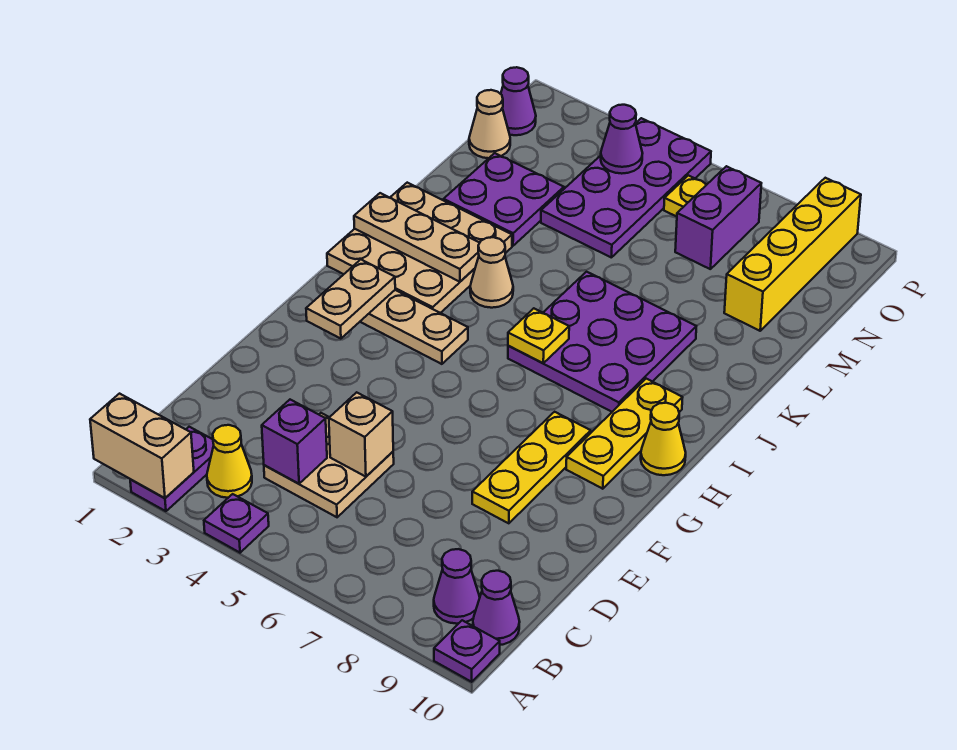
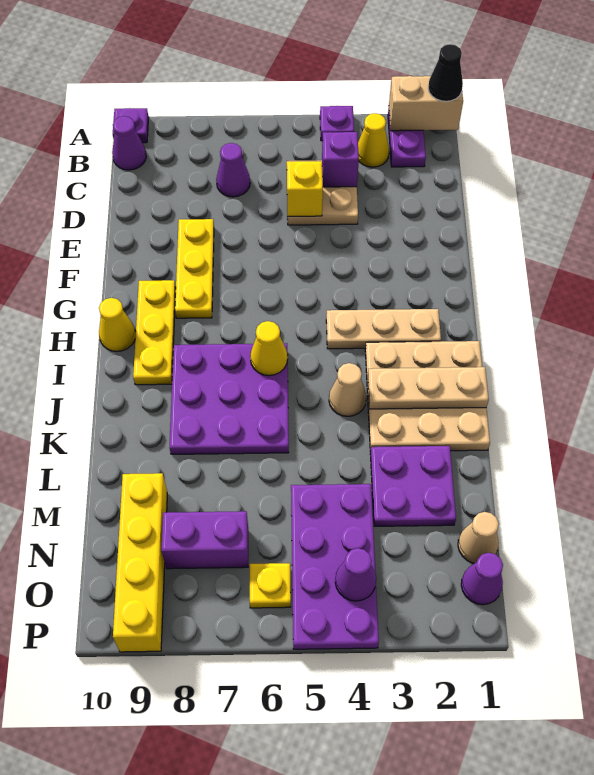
none -> black cone A1 level 3
purple cone B9 level 1 -> purple cone C7 level 1
tan brick D5 level 2 -> yellow brick D5 level 2
tan plate G2:H2 level 2 -> none
yellow plate I6 level 2 -> yellow cone I6 level 2
purple brick N7:O7 level 1 -> purple brick N7:N8 level 1

